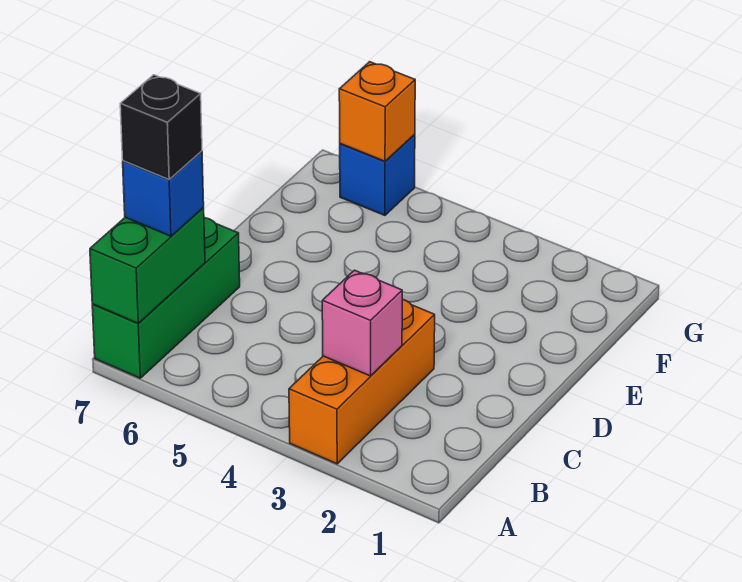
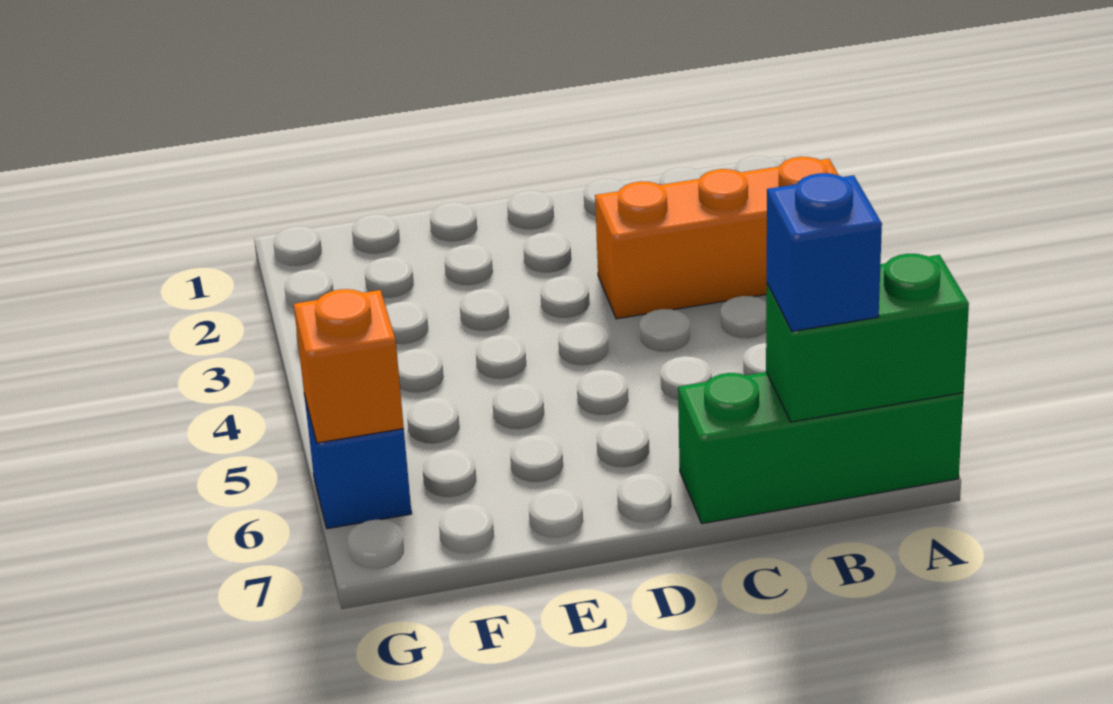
pink brick B3 level 2 -> none
black brick B7 level 4 -> none

